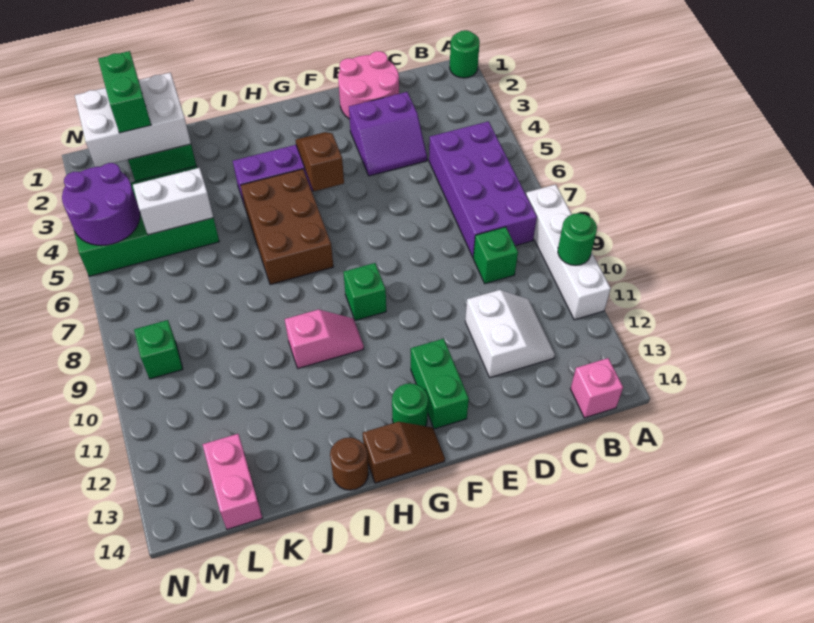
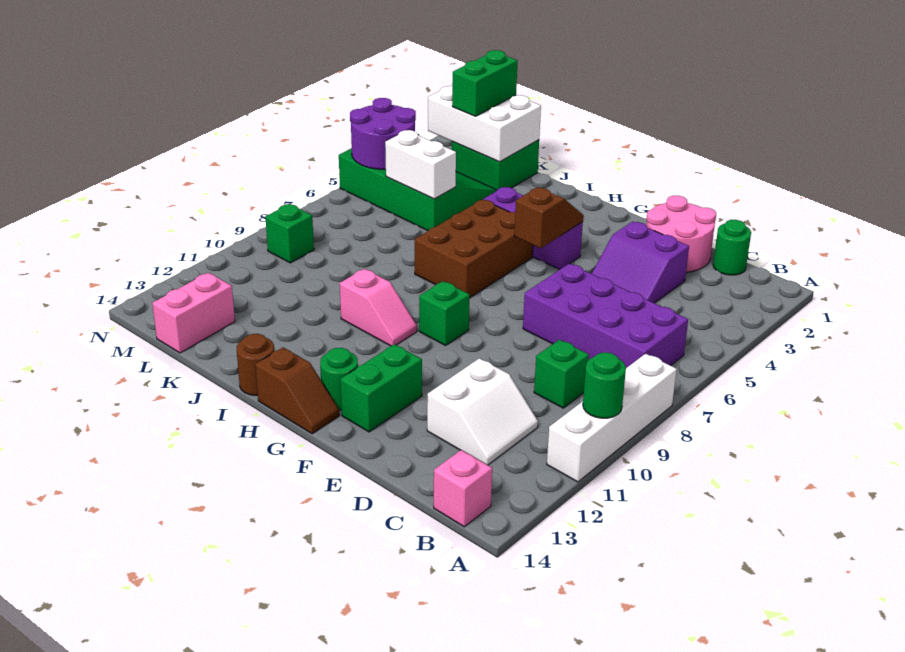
green round brick A1 level 1 -> green round brick C1 level 1
purple brick B5:C8 level 1 -> purple brick B6:E7 level 1

